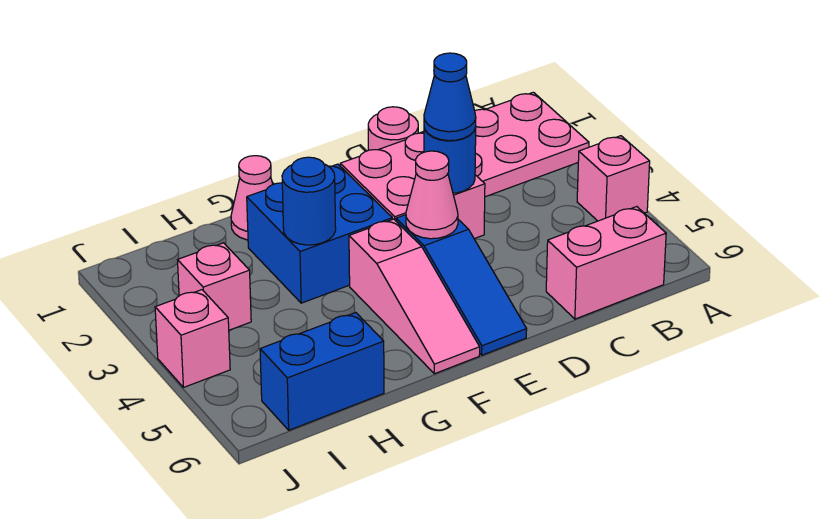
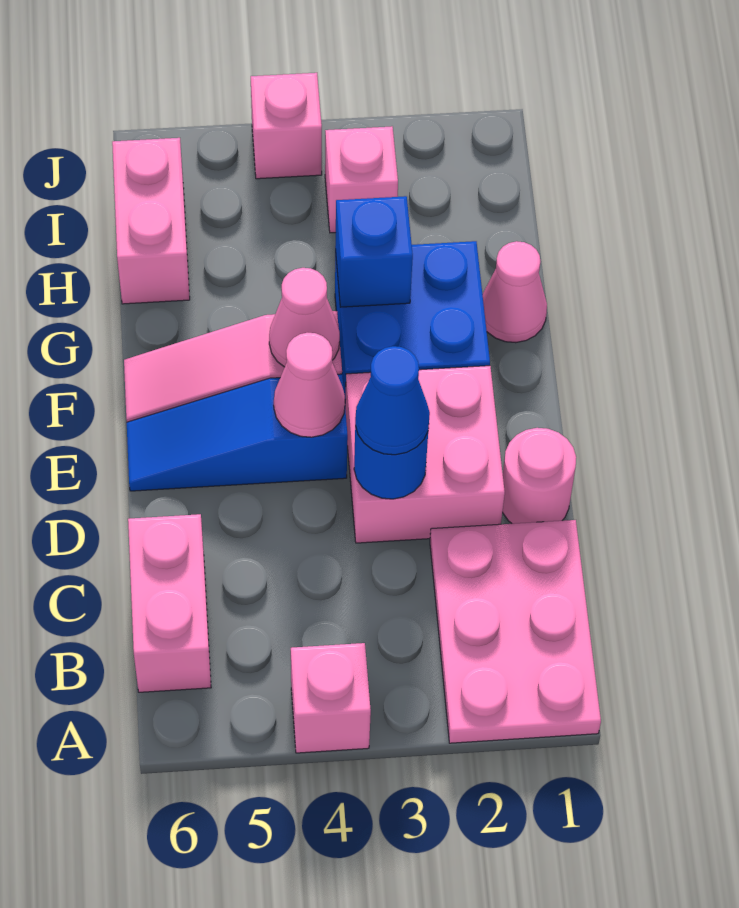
none -> pink cone F4 level 2
blue round brick G3 level 2 -> blue brick G3 level 2
blue brick H6:I6 level 1 -> pink brick H6:I6 level 1

